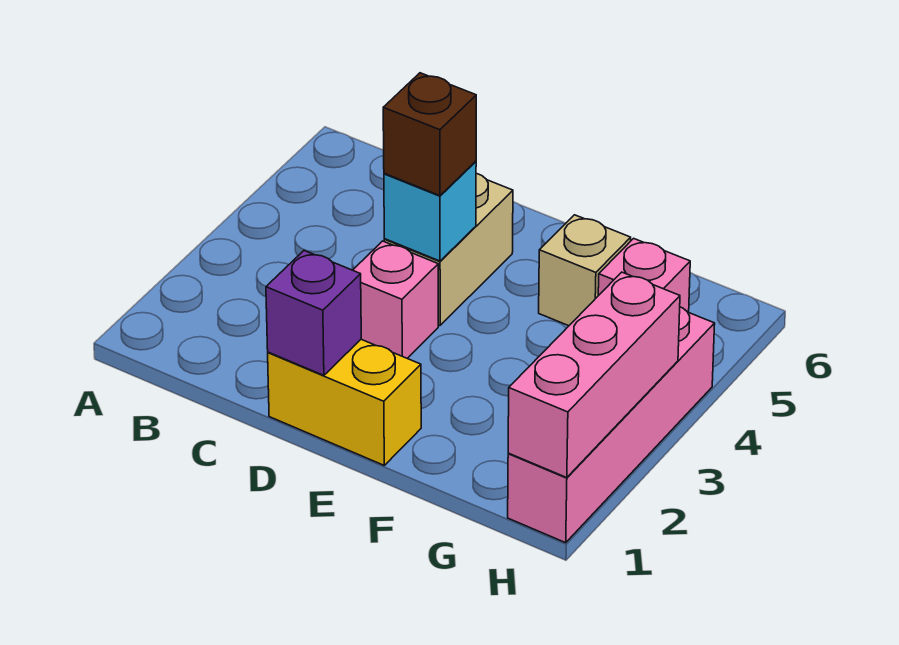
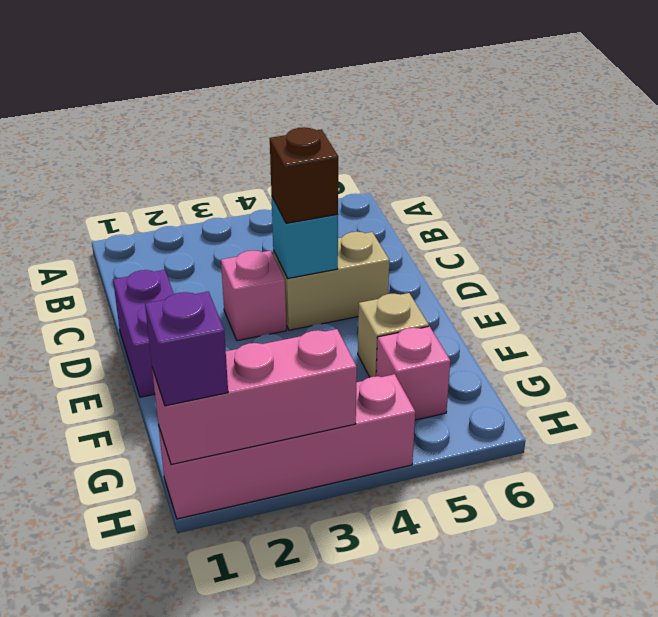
yellow brick D1:E1 level 1 -> purple brick D1:E1 level 1
purple brick D1 level 2 -> purple brick H1 level 3

